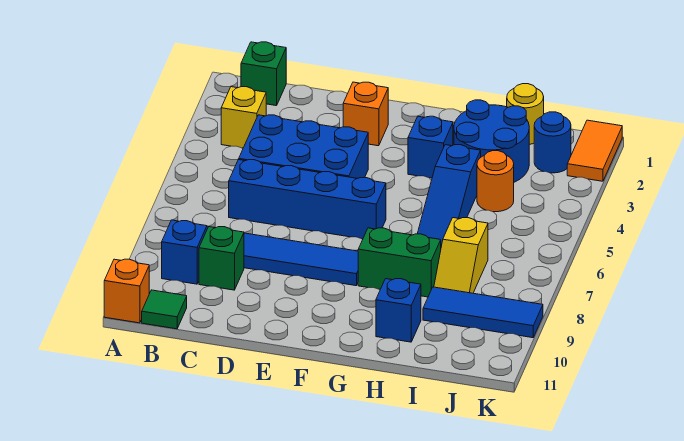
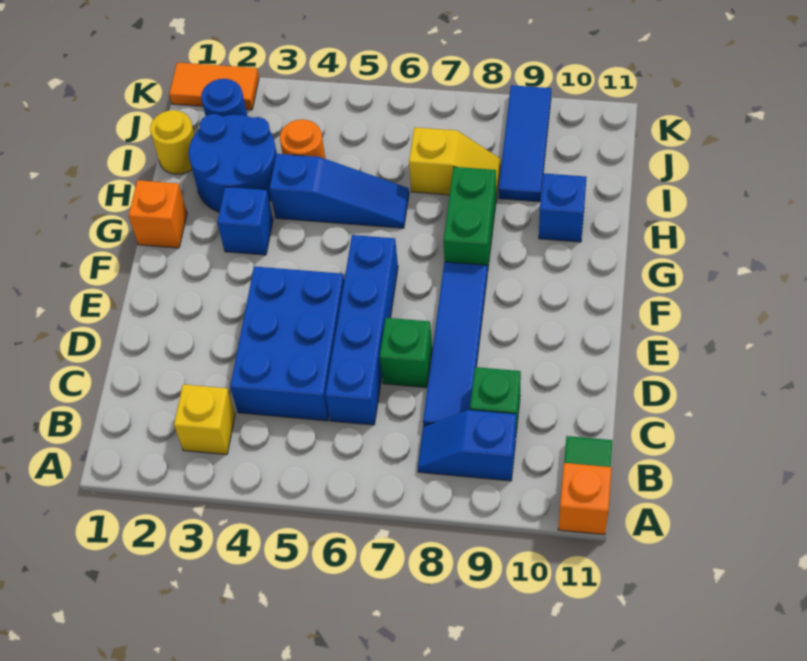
green brick B1 level 1 -> green brick D7 level 1
orange brick E2 level 1 -> orange brick G1 level 1

